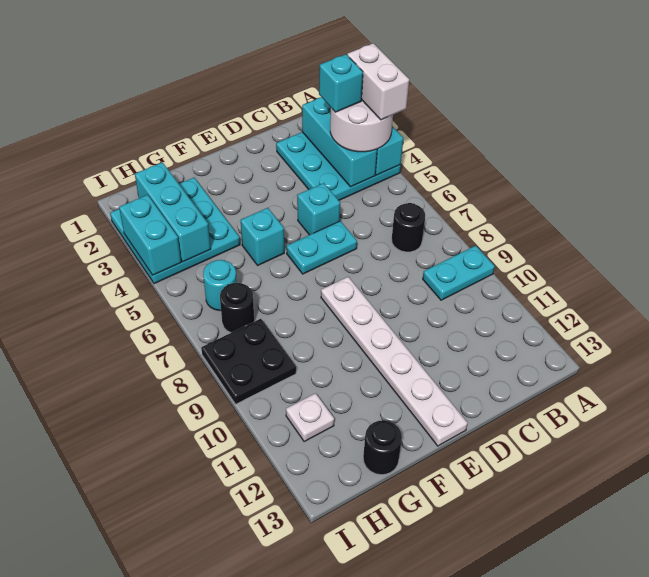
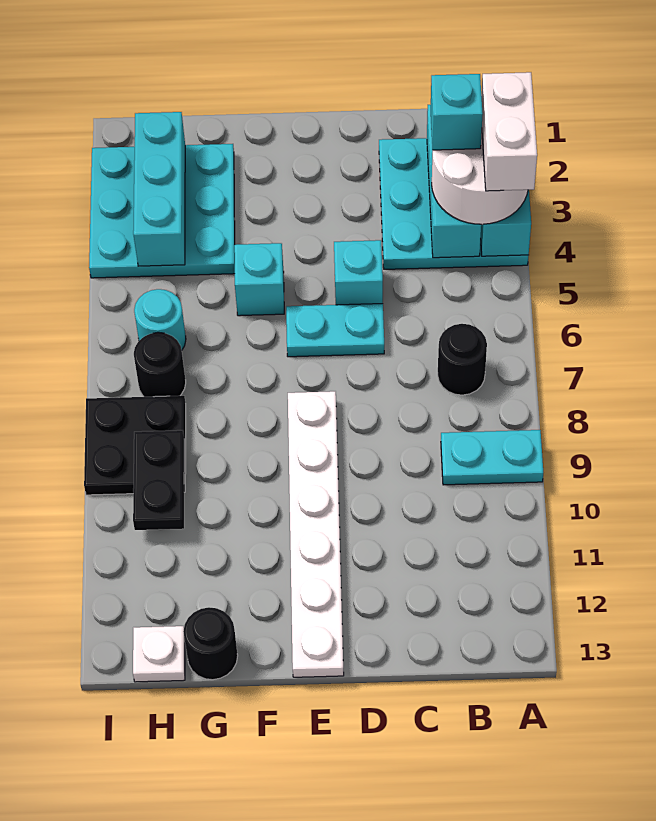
none -> black plate H9:H10 level 2
white plate H11 level 1 -> white plate H13 level 1
cyan brick I3:I4 level 2 -> none

